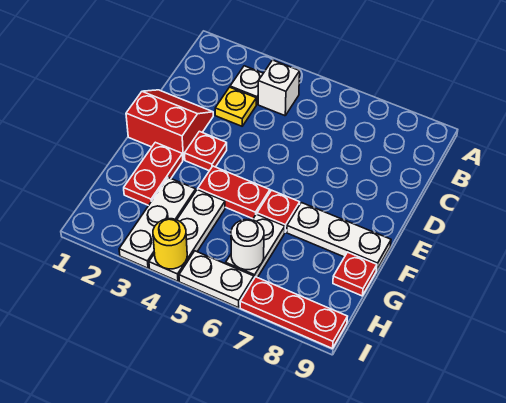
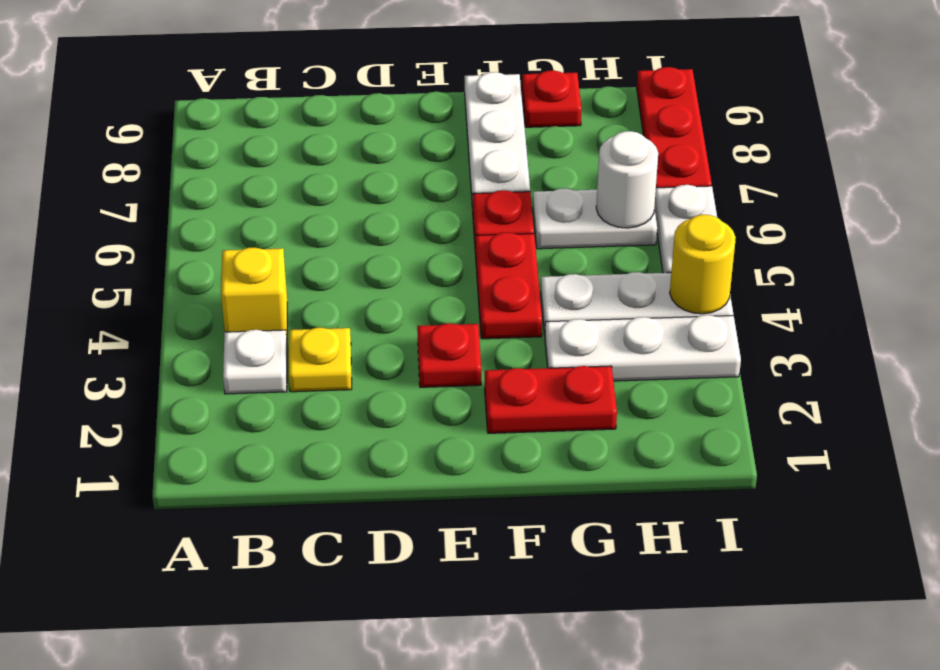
white brick B4 level 1 -> yellow brick B4 level 1
red slope D1:E2 level 1 top E -> none

